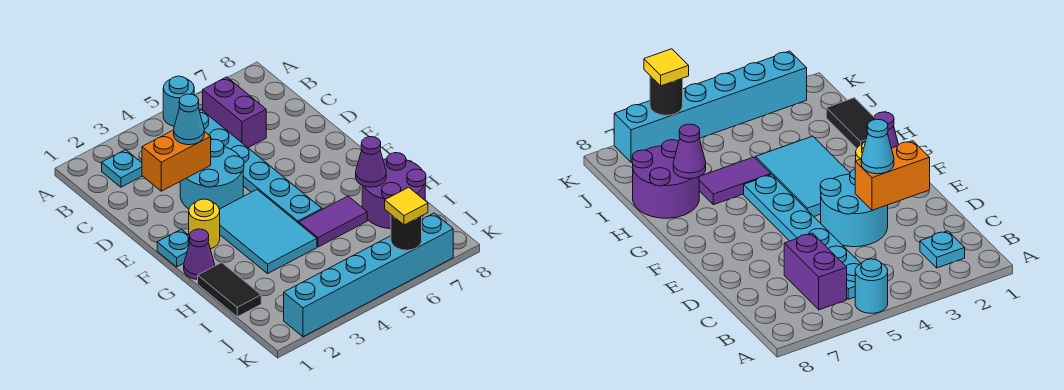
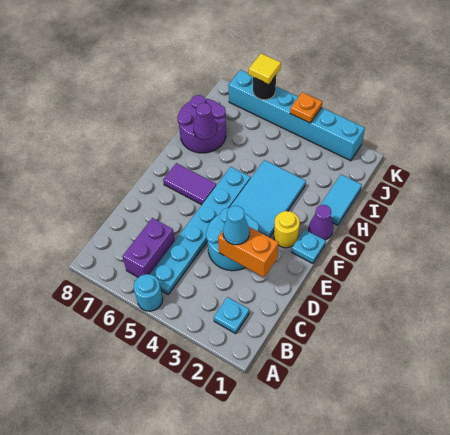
black tile H1:I1 level 1 -> cyan tile H1:I1 level 1
purple tile H5:H6 level 1 -> purple tile F6:F7 level 1
none -> orange plate K4 level 2

